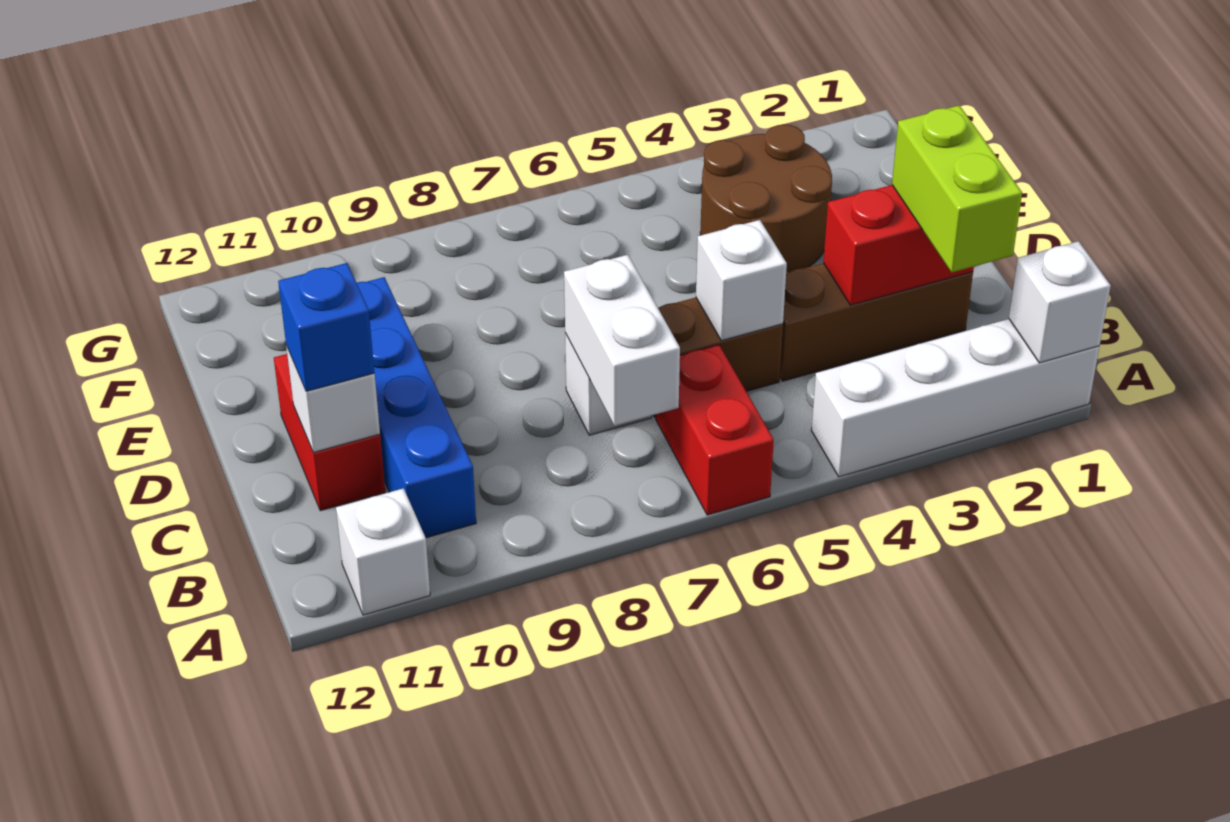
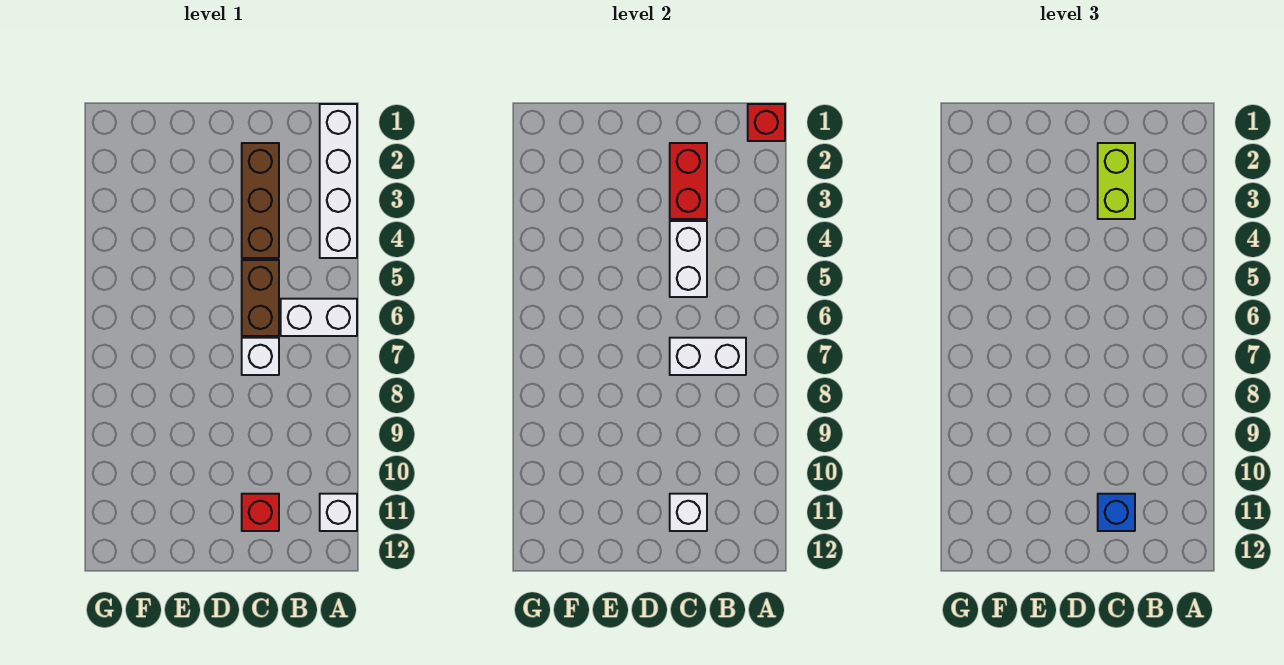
white brick A1 level 2 -> red brick A1 level 2
red brick A6:B6 level 1 -> white brick A6:B6 level 1
lime brick B2:C2 level 3 -> lime brick C2:C3 level 3
blue brick B10:E10 level 1 -> none
white brick C5 level 2 -> white brick C4:C5 level 2
red brick C11:D11 level 1 -> red brick C11 level 1
brown round brick E3:F4 level 1 -> none

